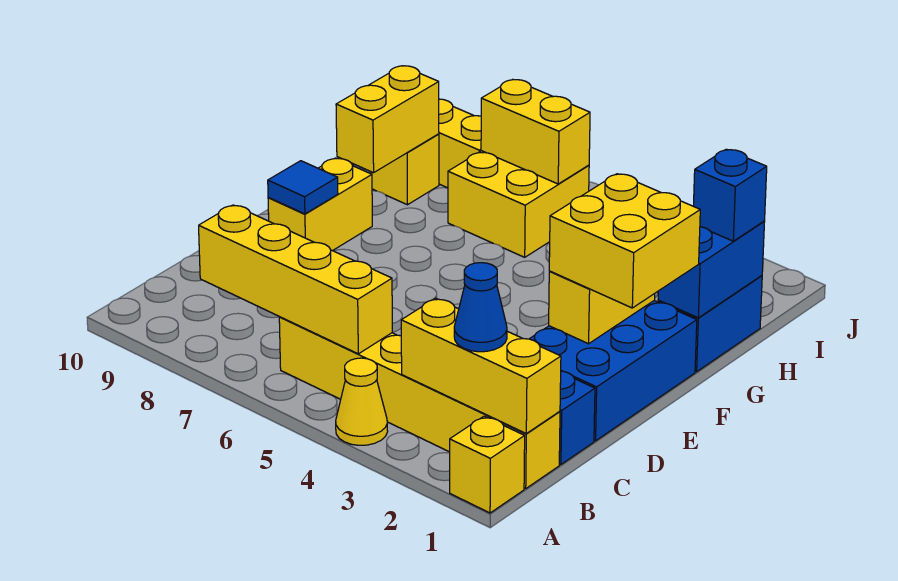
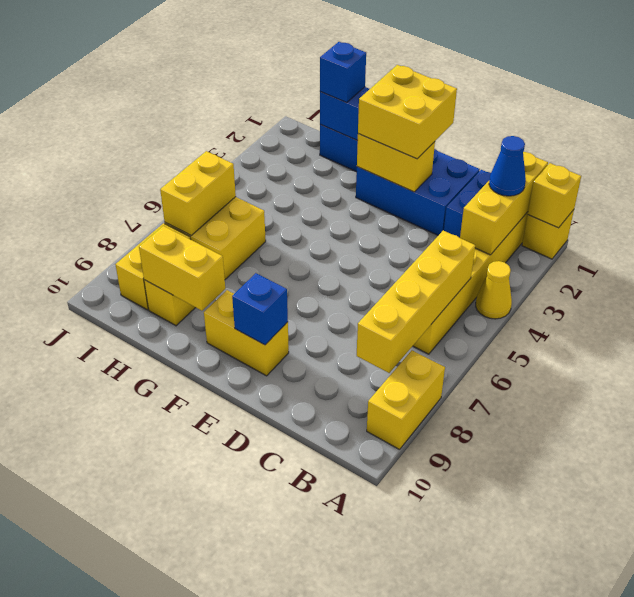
none -> yellow brick A1 level 2
none -> yellow brick A8:A9 level 1
blue tile E9 level 2 -> blue brick E9 level 2

